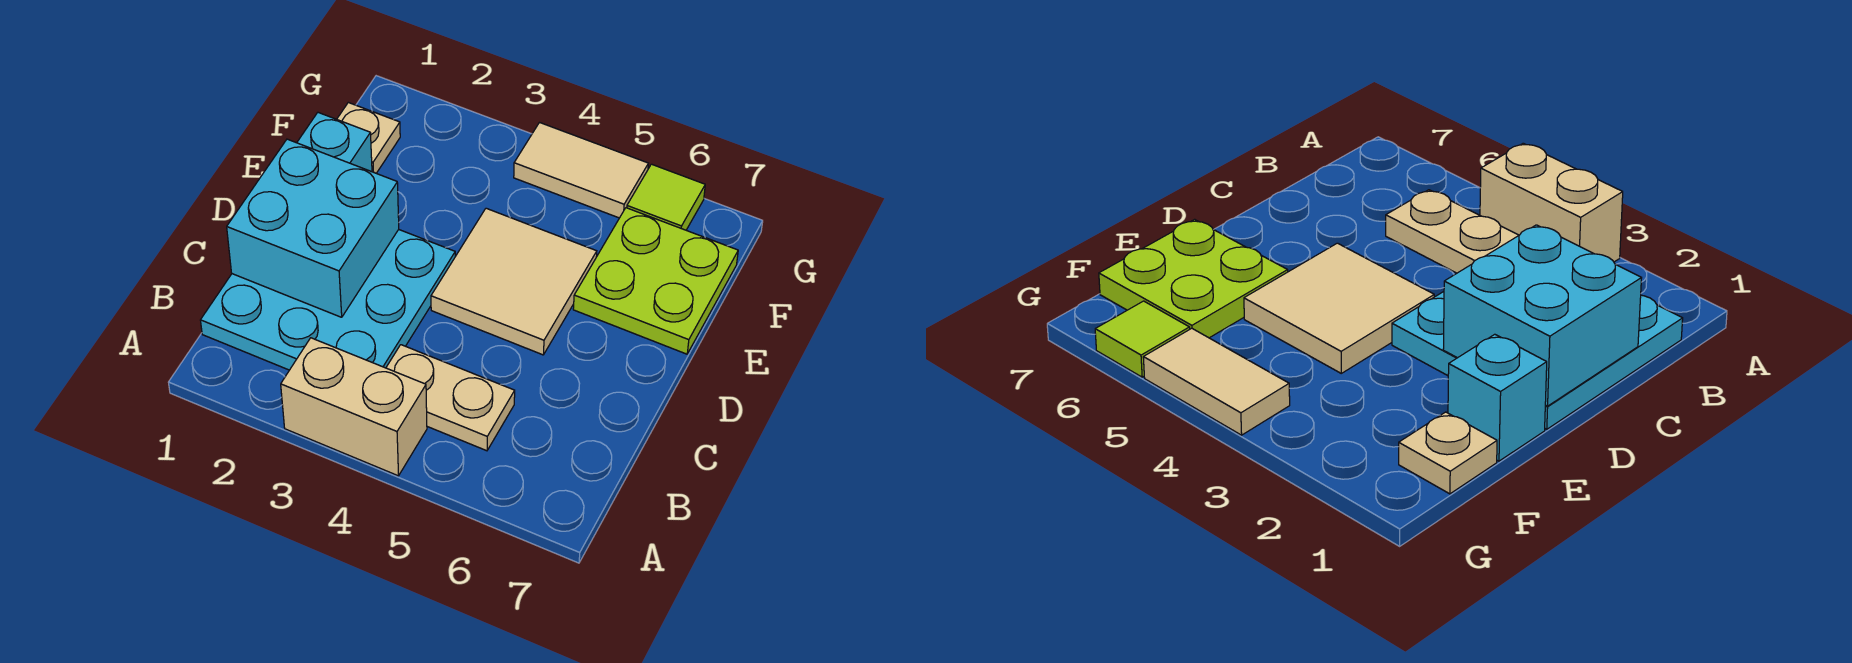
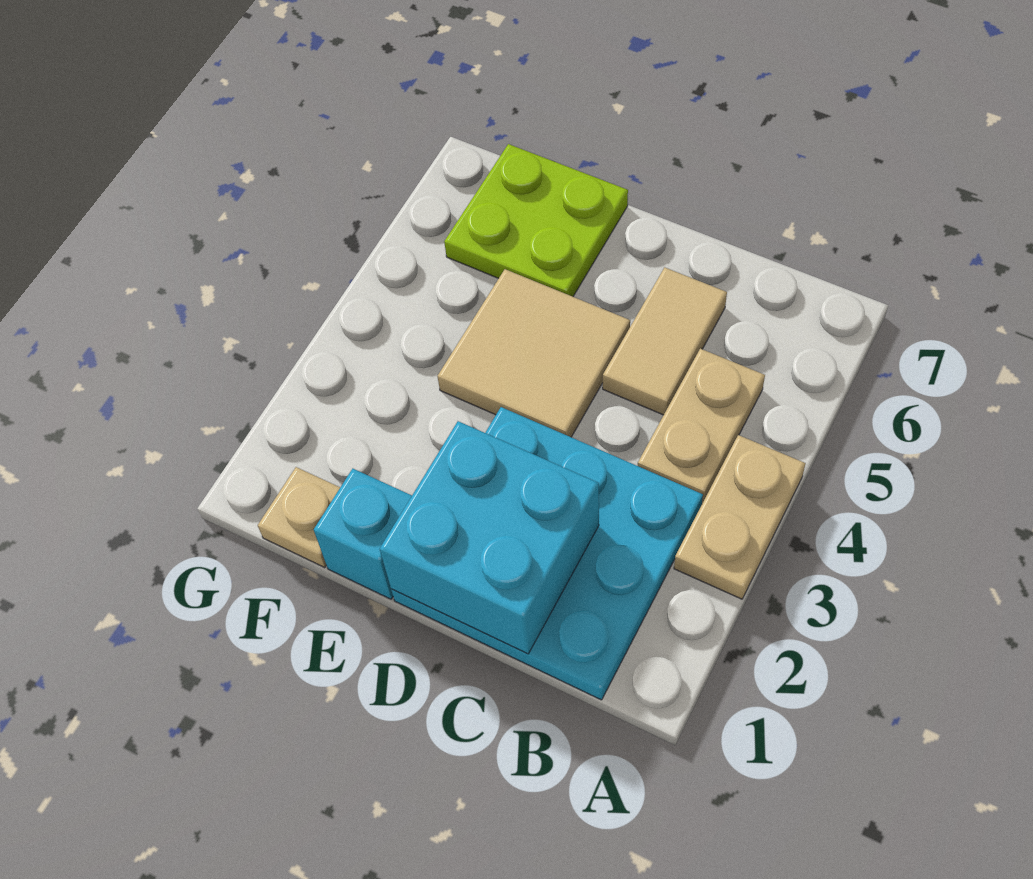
tan brick A3:A4 level 1 -> tan plate A3:A4 level 1
tan tile G4:G5 level 1 -> tan tile C5:C6 level 1
lime tile G6 level 1 -> none

